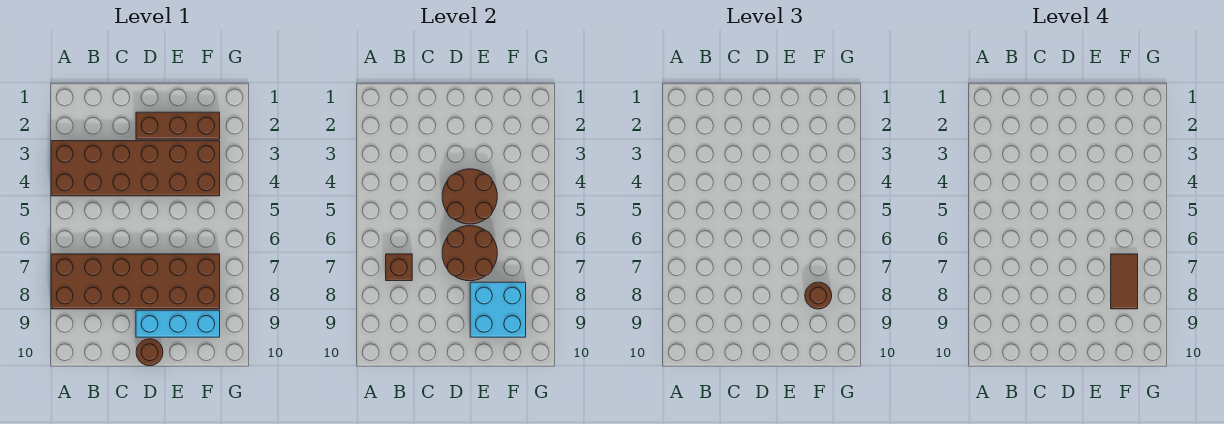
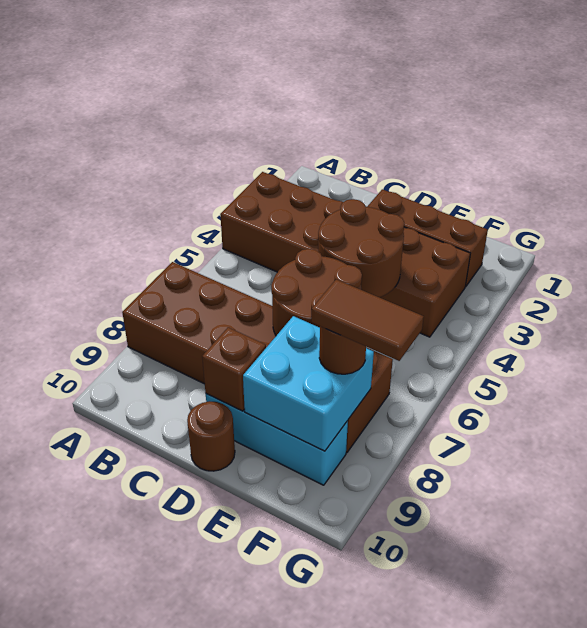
brown brick B7 level 2 -> brown brick D9 level 2
brown tile F7:F8 level 4 -> brown tile F8:G8 level 4

